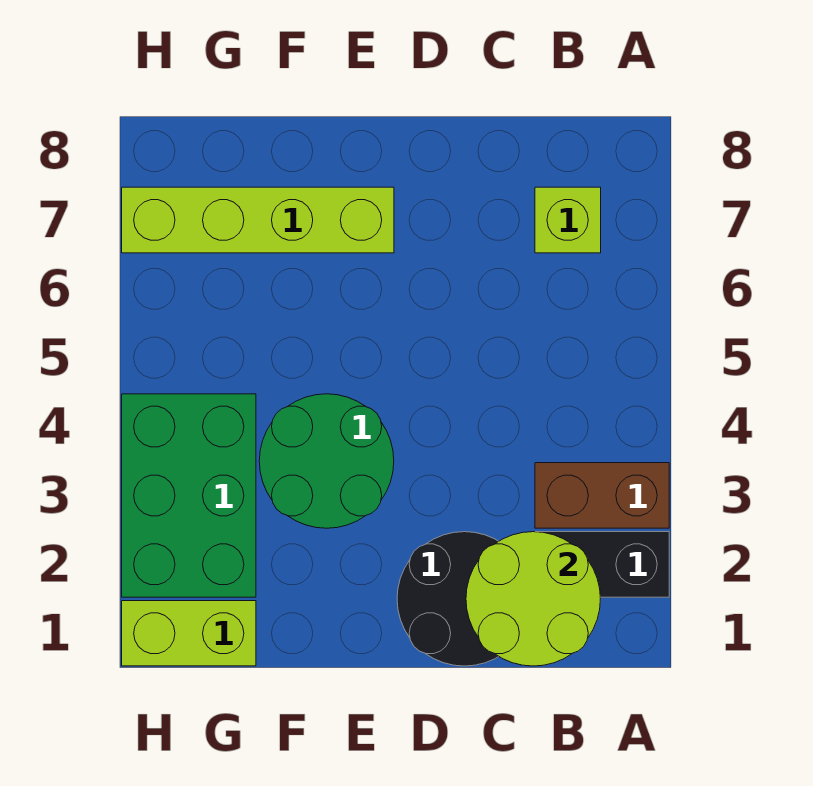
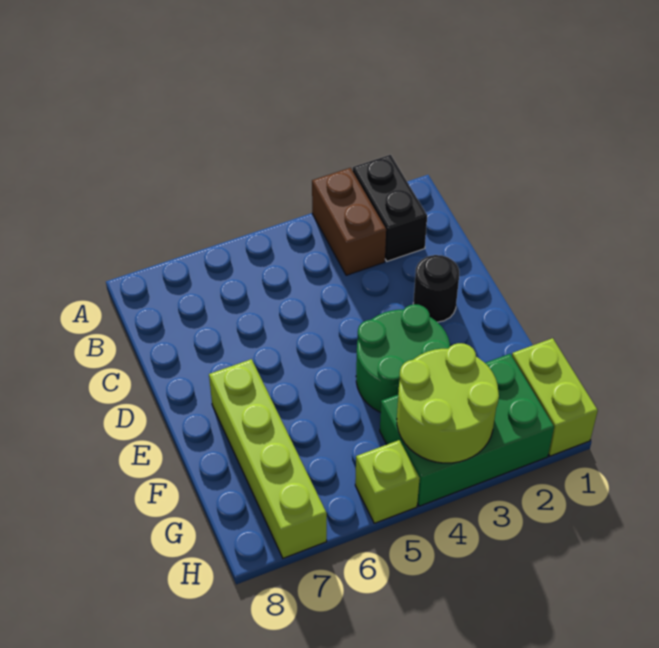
lime round brick B1:C2 level 2 -> lime round brick G3:H4 level 2
lime brick B7 level 1 -> lime brick H5 level 1
black round brick C1:D2 level 1 -> black round brick D2 level 1

